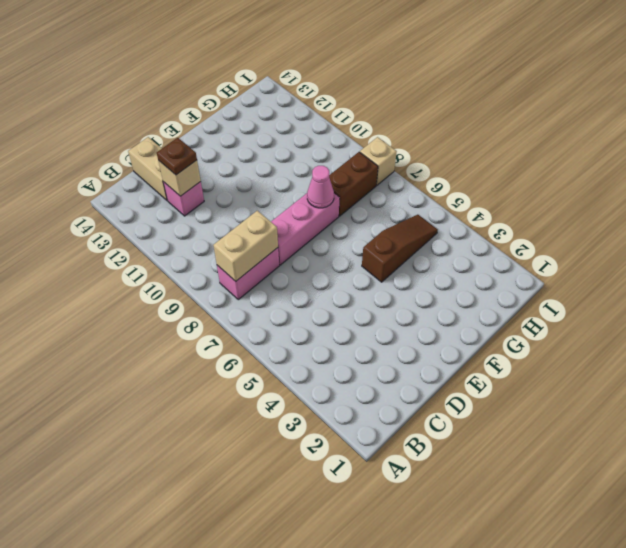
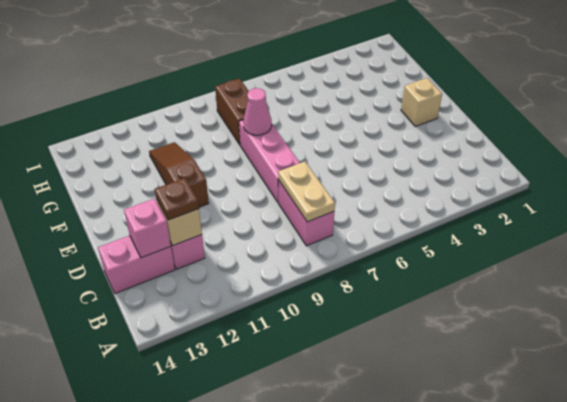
tan brick B8:C8 level 2 -> tan plate B8:C8 level 2
tan brick C13:C14 level 1 -> pink brick C13:C14 level 1
none -> pink brick C13 level 2
brown slope F5:H5 level 1 top F -> brown slope E11:G11 level 1 top E
tan brick I8 level 1 -> tan brick E2 level 1

